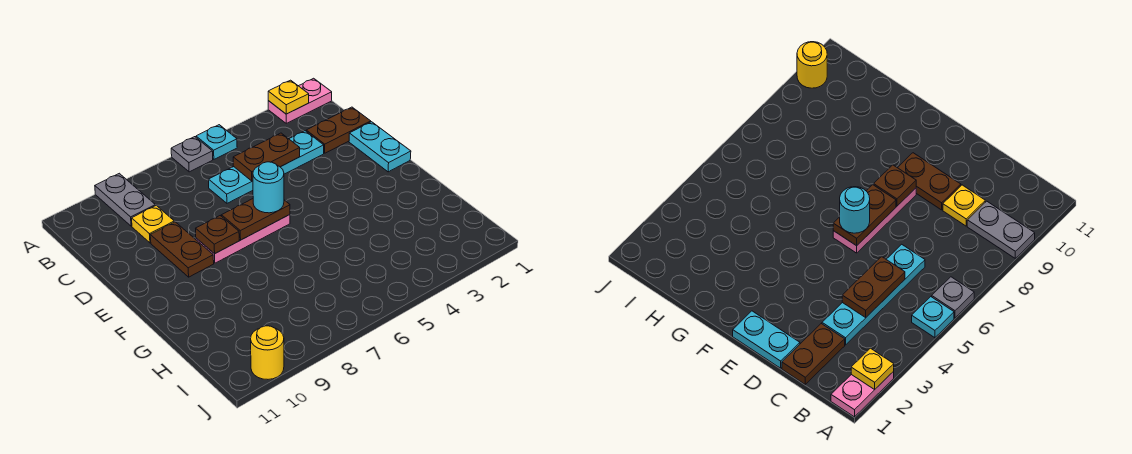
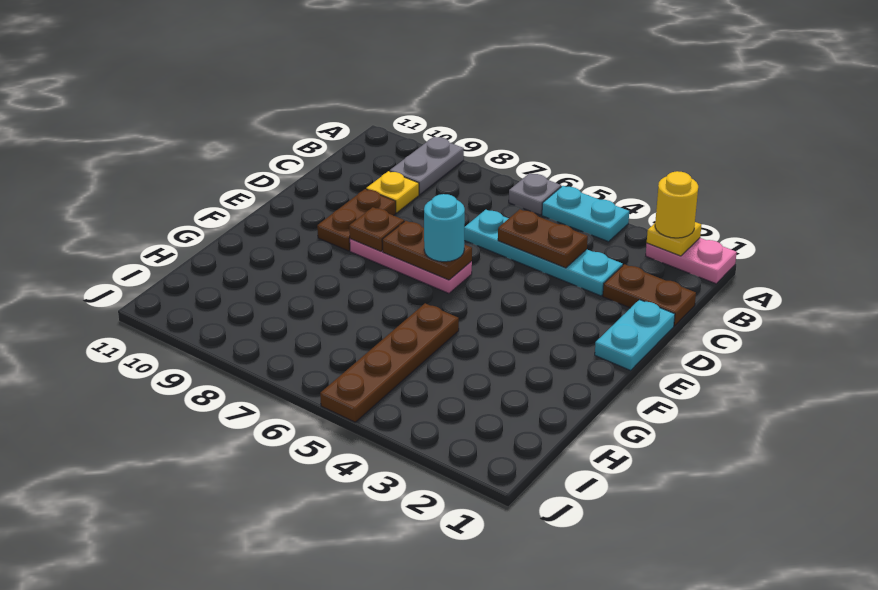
cyan plate A5 level 1 -> cyan plate A4:A5 level 1
none -> brown plate G5:J5 level 1
yellow round brick J10 level 1 -> yellow round brick A2 level 3

